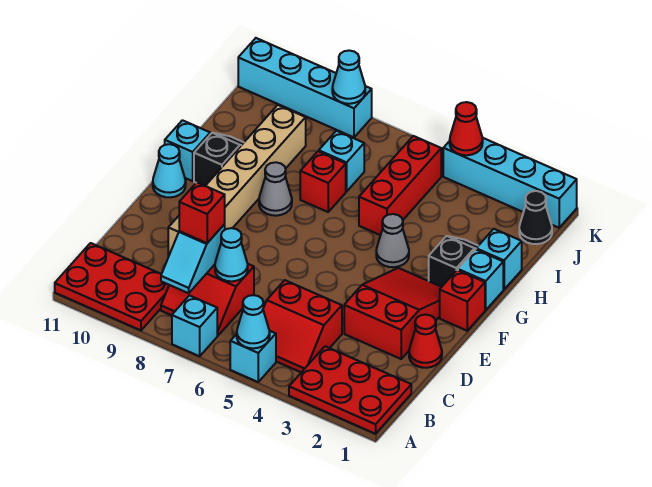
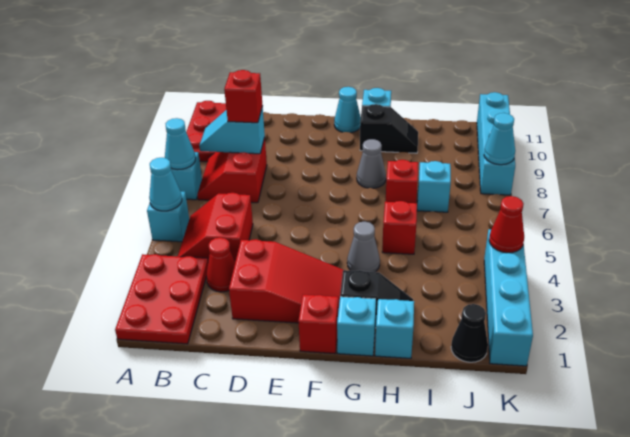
cyan cone C7 level 2 -> cyan cone A7 level 2
red cone D1 level 1 -> red cone C3 level 1
tan brick D9:I9 level 1 -> none
red brick H5:J5 level 1 -> red brick H5 level 1

